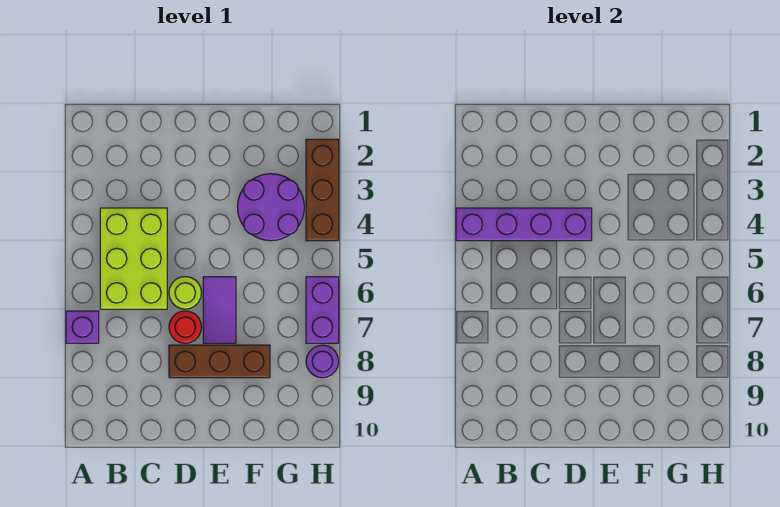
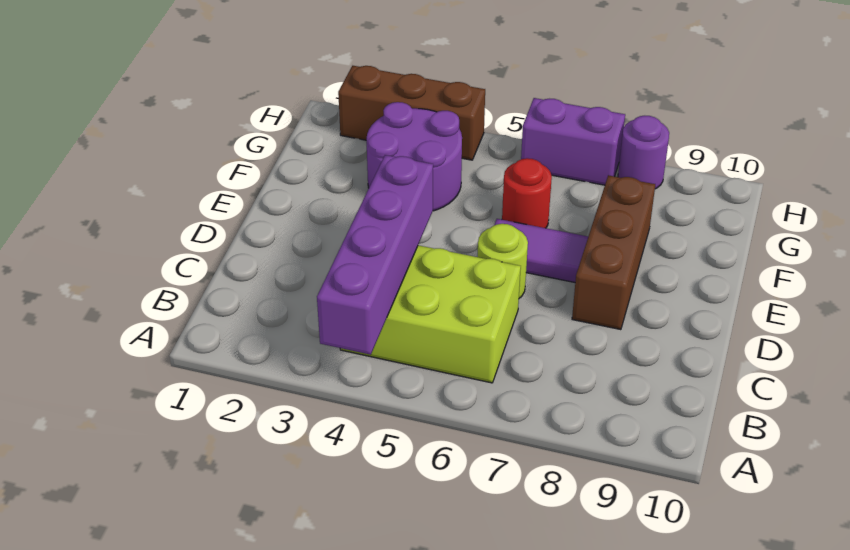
purple brick A7 level 1 -> none
red round brick D7 level 1 -> red round brick F6 level 1

